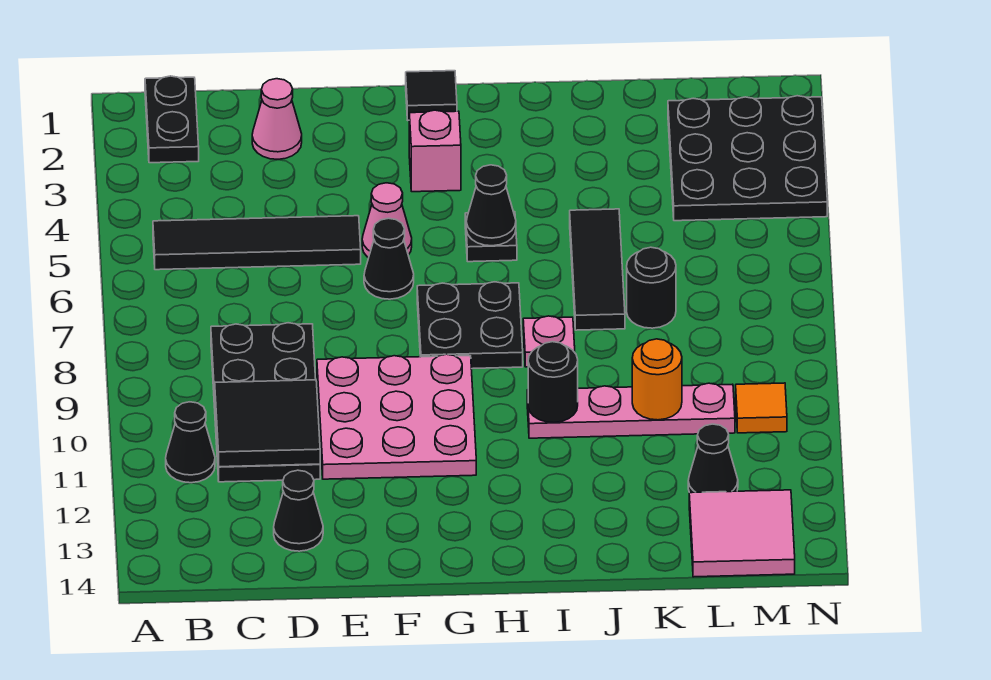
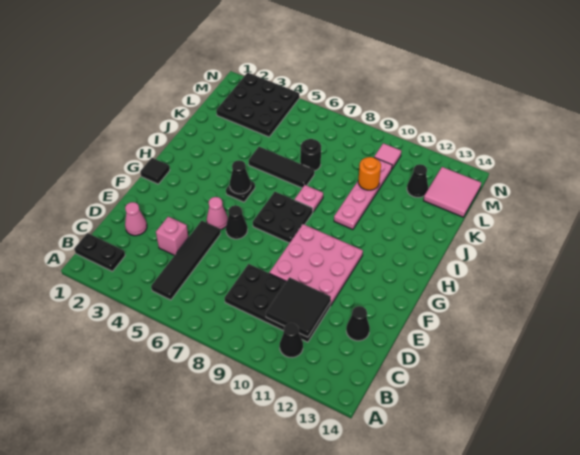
pink brick G3 level 1 -> pink brick D4 level 1
black round brick I10 level 2 -> none
orange tile M10 level 1 -> pink tile M10 level 1

